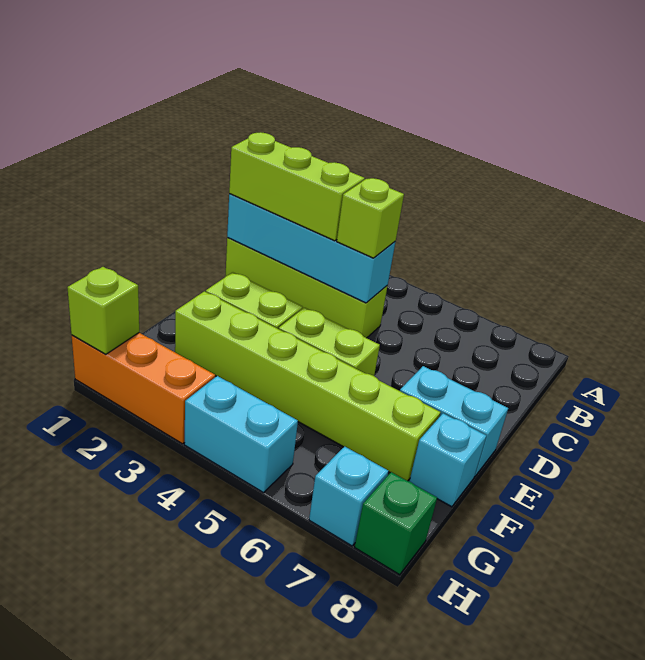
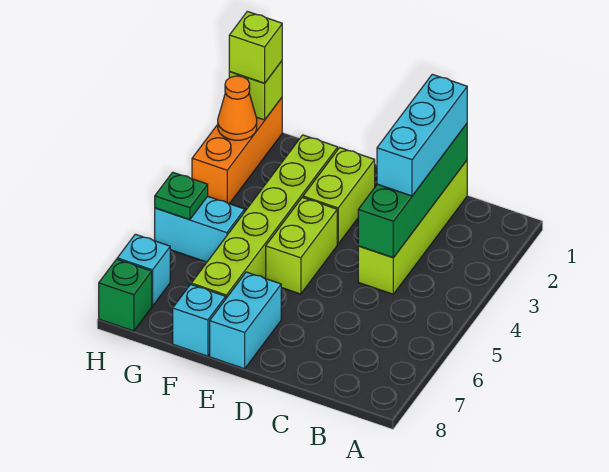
cyan brick C1:C4 level 2 -> green brick C1:C4 level 2
lime brick C1:C3 level 3 -> cyan brick C1:C3 level 3
lime brick C4 level 3 -> lime brick H1 level 3
none -> orange cone H2 level 2
cyan brick H4:H5 level 1 -> cyan brick G5:H5 level 1
none -> green plate H5 level 2

